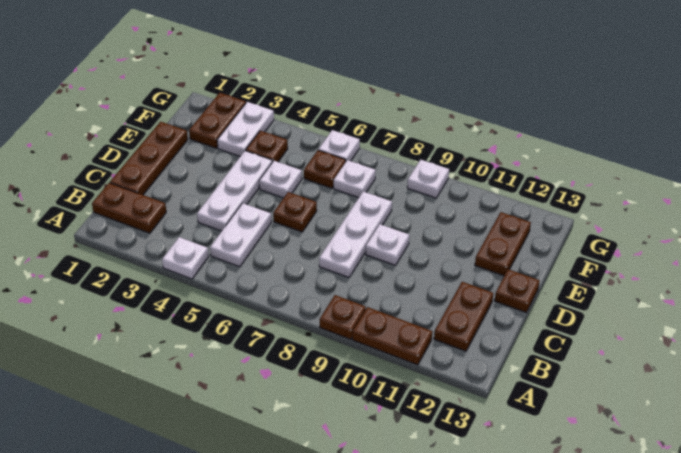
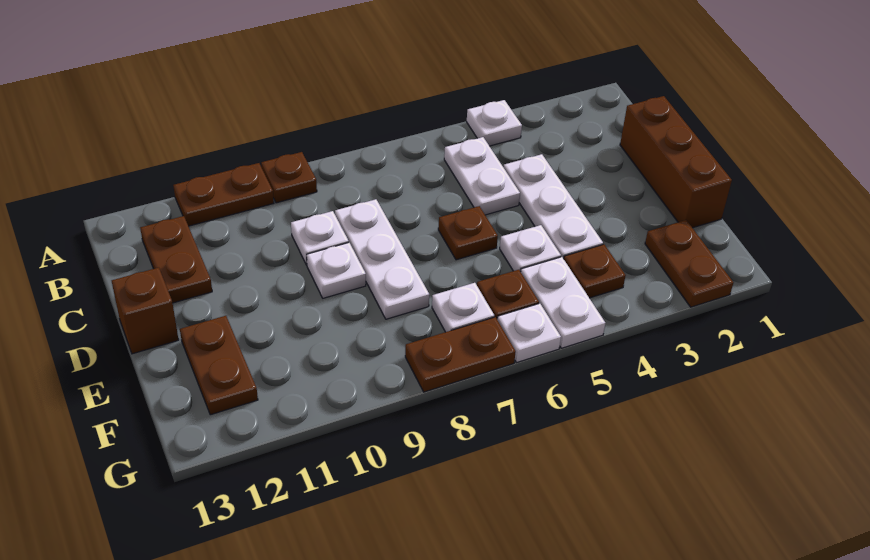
brown plate B1:B2 level 1 -> brown plate G7:G8 level 1
brown plate C1:E1 level 1 -> brown brick C1:E1 level 1
brown plate D13 level 1 -> brown brick D13 level 1
white plate F3:G3 level 1 -> white plate F5:G5 level 1
white plate G9 level 1 -> white plate C9 level 1

